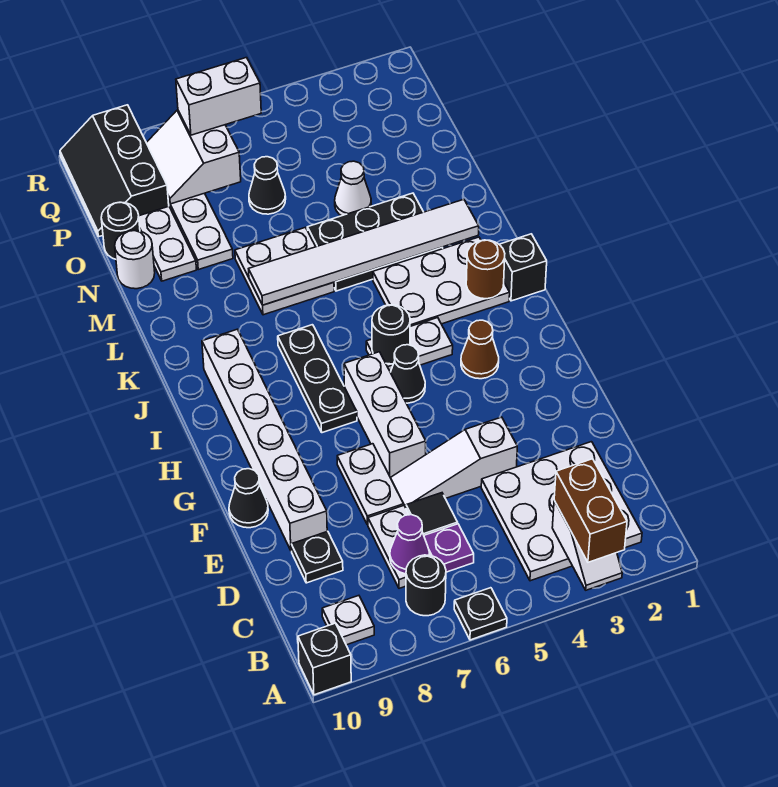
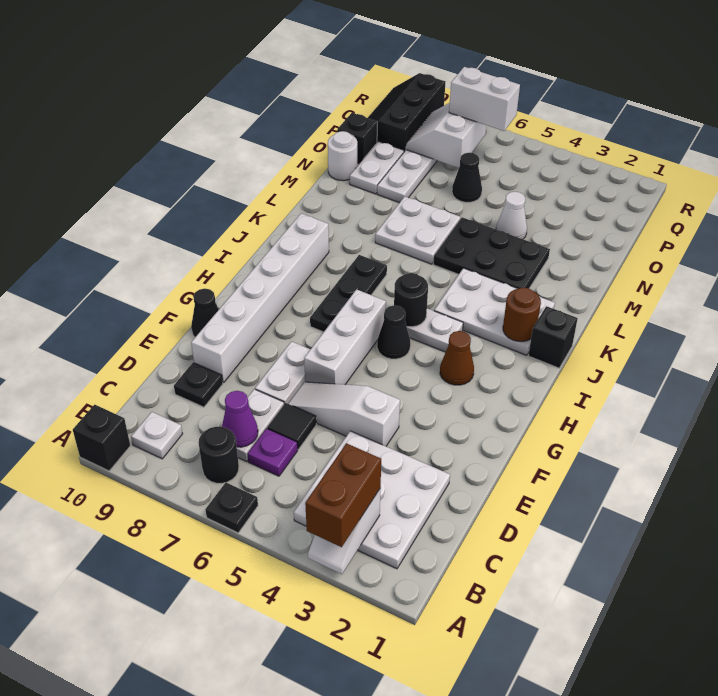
white tile L2:L7 level 2 -> none
black round brick O10 level 1 -> black brick O10 level 1

